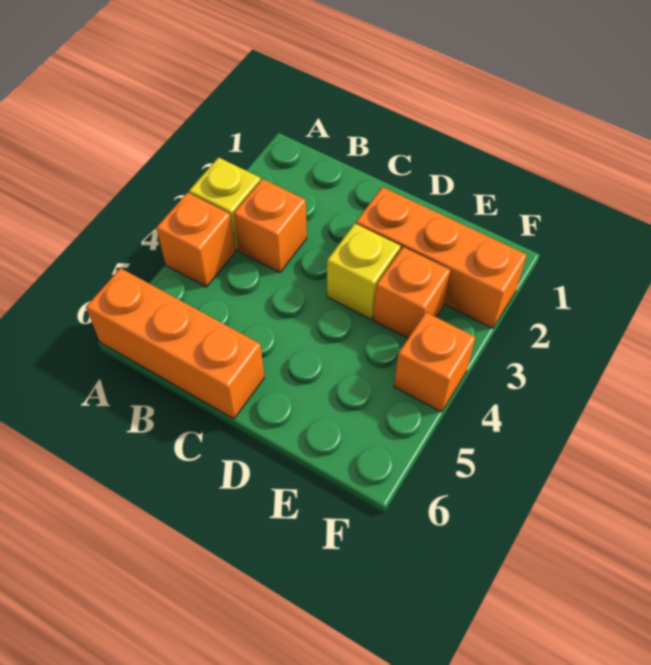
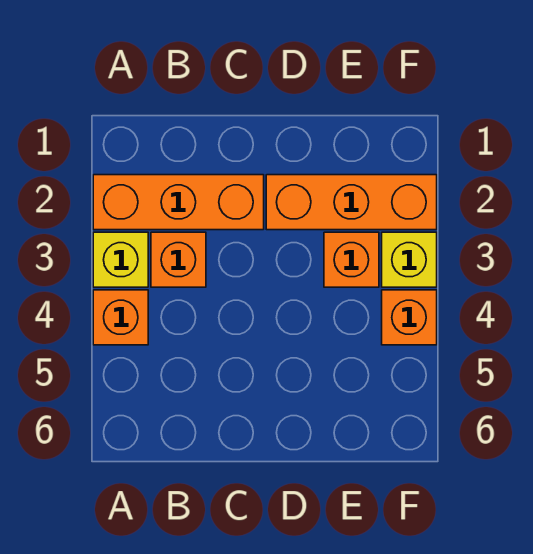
orange brick A6:C6 level 1 -> orange brick A2:C2 level 1
yellow brick D3 level 1 -> yellow brick F3 level 1

